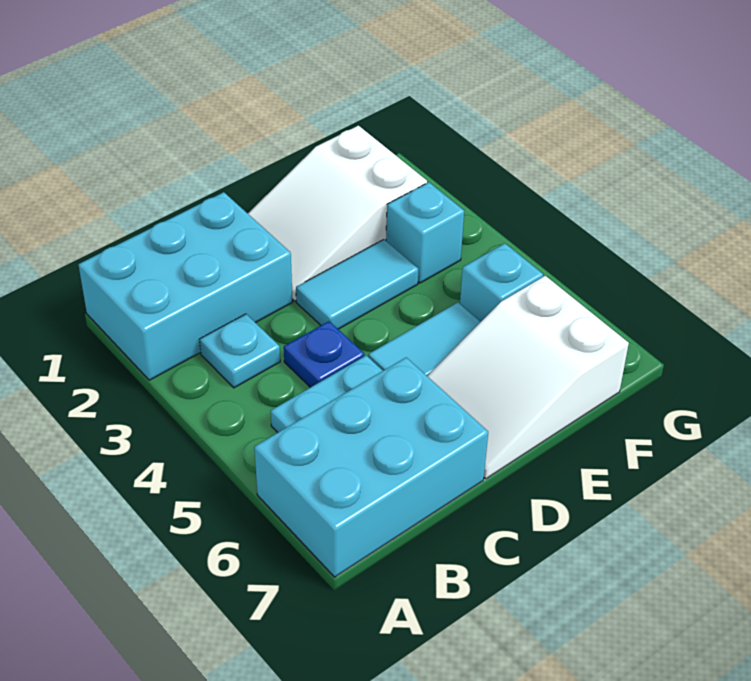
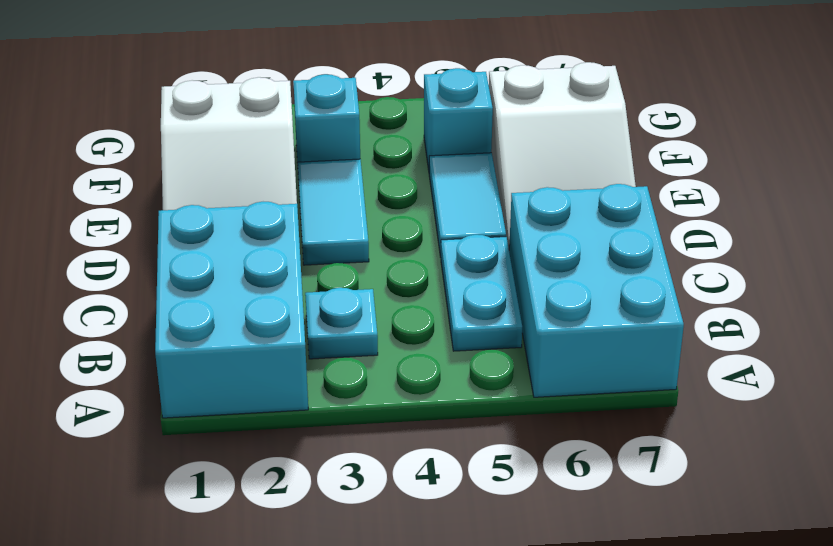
blue plate C4 level 1 -> none

